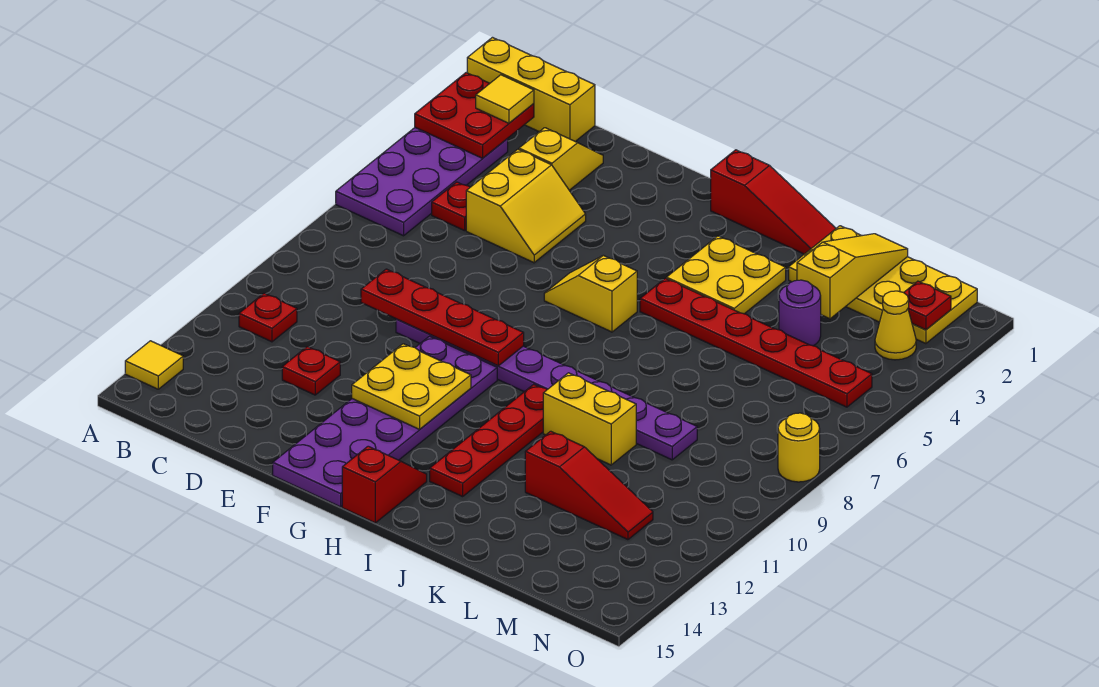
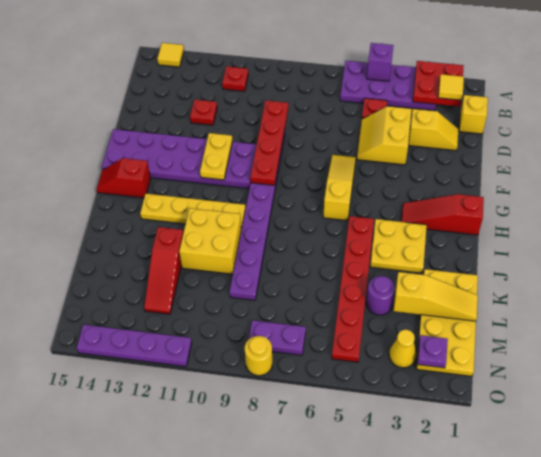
yellow brick A1:C1 level 1 -> yellow brick C1 level 1
none -> purple brick A5 level 2
yellow slope D4:E5 level 1 top D -> yellow slope D4:E5 level 1 top 4
yellow plate F11:G12 level 2 -> yellow plate F11:G11 level 2
yellow slope G6:H6 level 1 top H -> yellow slope F6:H6 level 1 top H
red slope H1:J1 level 1 top H -> red slope H1:H3 level 1 top 1
red slope H14:H15 level 1 top 15 -> red slope H14:H15 level 1 top 14
red plate I10:I13 level 1 -> yellow plate I10:I13 level 1
yellow brick J10:K10 level 1 -> yellow brick J10:K11 level 1
red plate N2 level 2 -> purple plate N2 level 2
none -> purple plate N7:N8 level 1
none -> purple plate O11:O14 level 1

